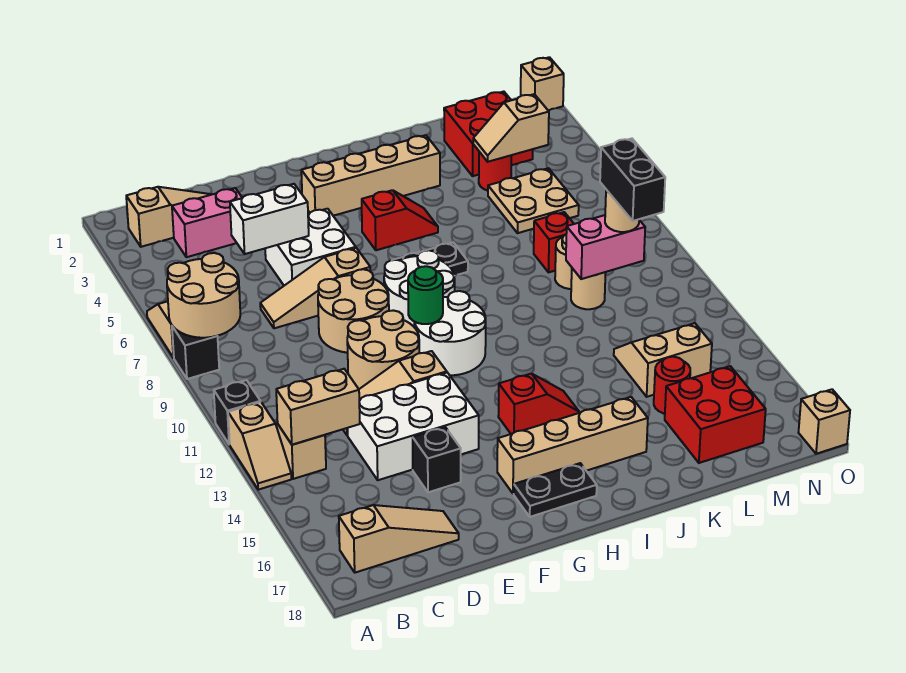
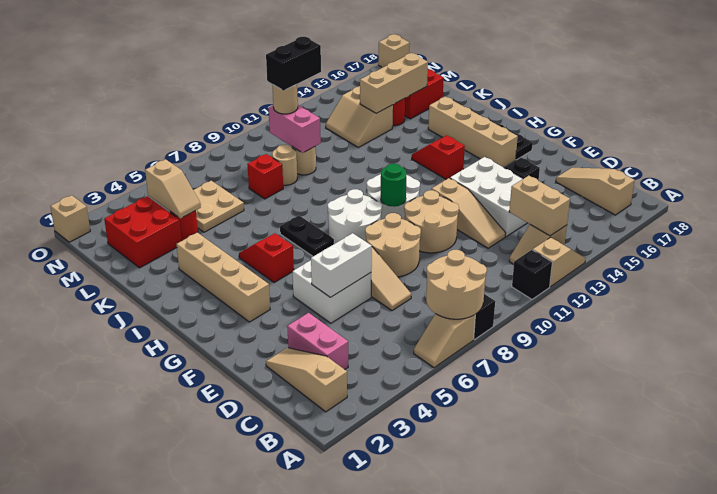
white brick D5:E5 level 2 -> white brick E5:E6 level 2
none -> tan brick L14:L16 level 2

